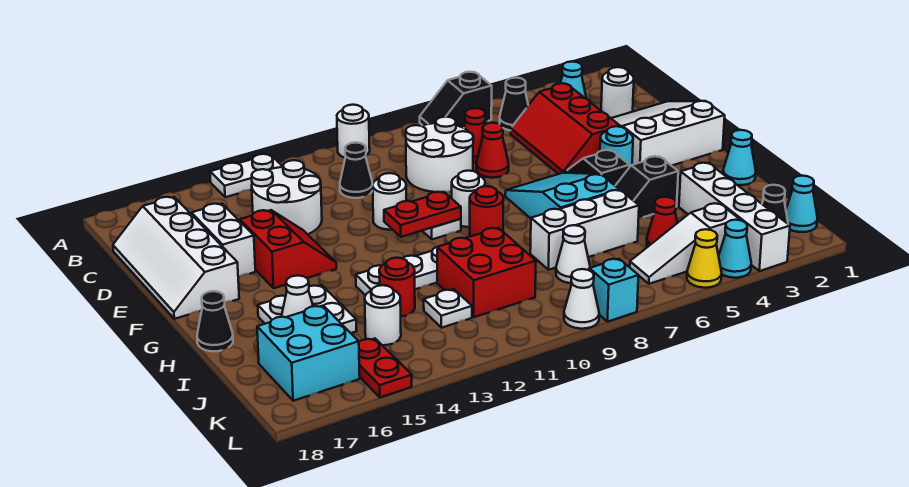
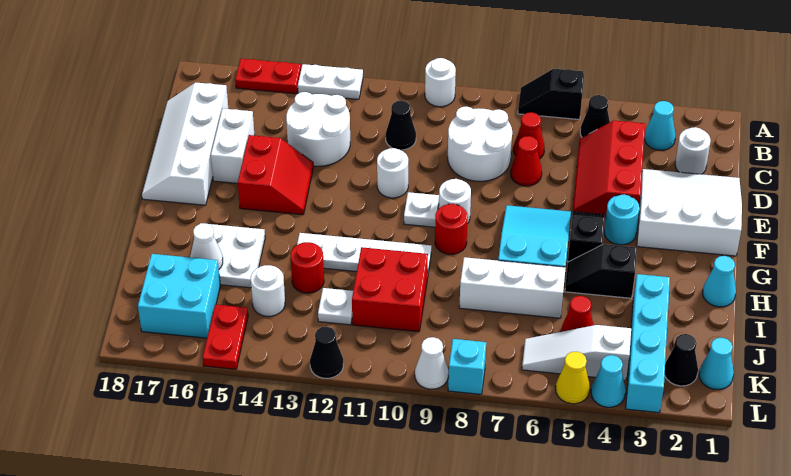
red plate F10:F11 level 2 -> red plate A15:A16 level 1
black cone H18 level 1 -> black cone L12 level 1
white brick I3:L3 level 1 -> cyan brick I3:L3 level 1
white cone J8 level 1 -> none

